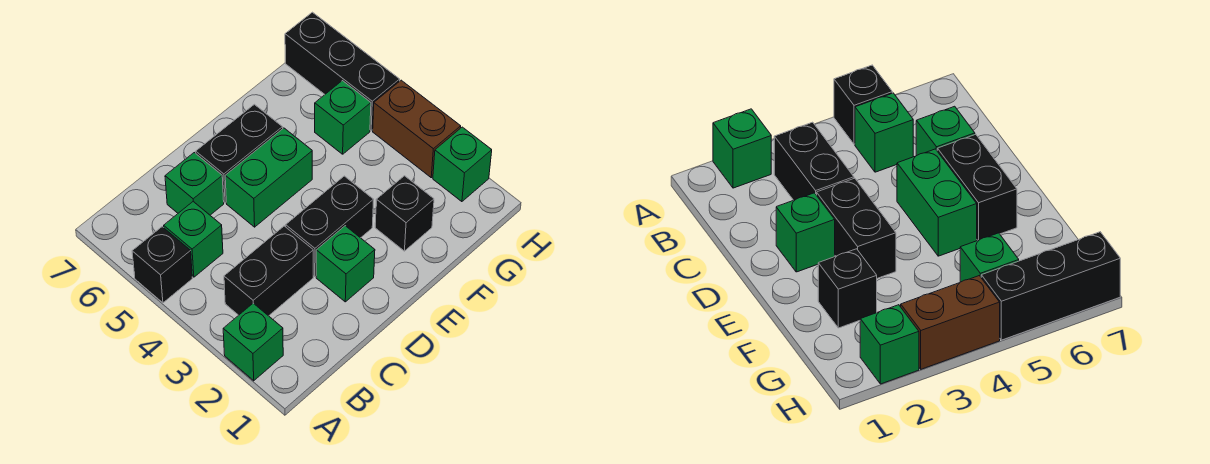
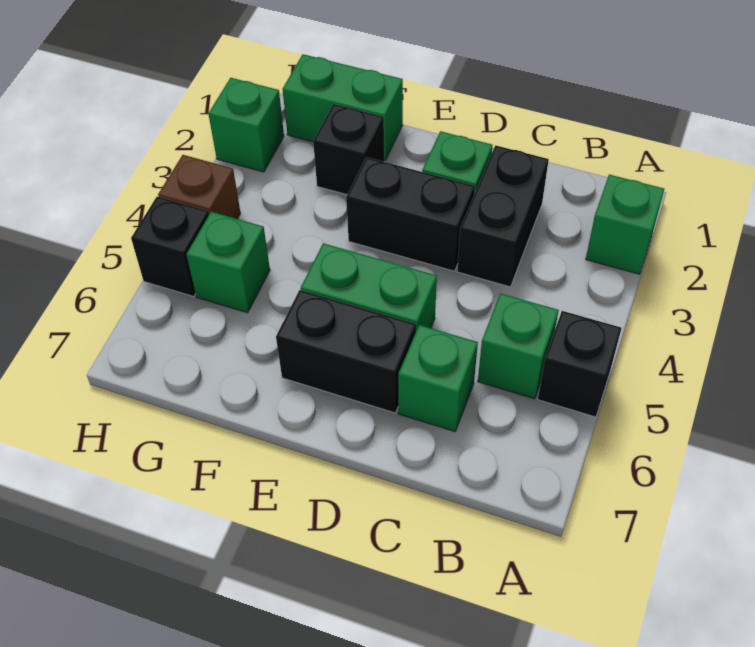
black brick B3:C3 level 1 -> black brick C2:C3 level 1
none -> green brick F1:G1 level 1
brown brick H3:H4 level 1 -> brown brick H4 level 1
black brick H5:H7 level 1 -> black brick H5 level 1

